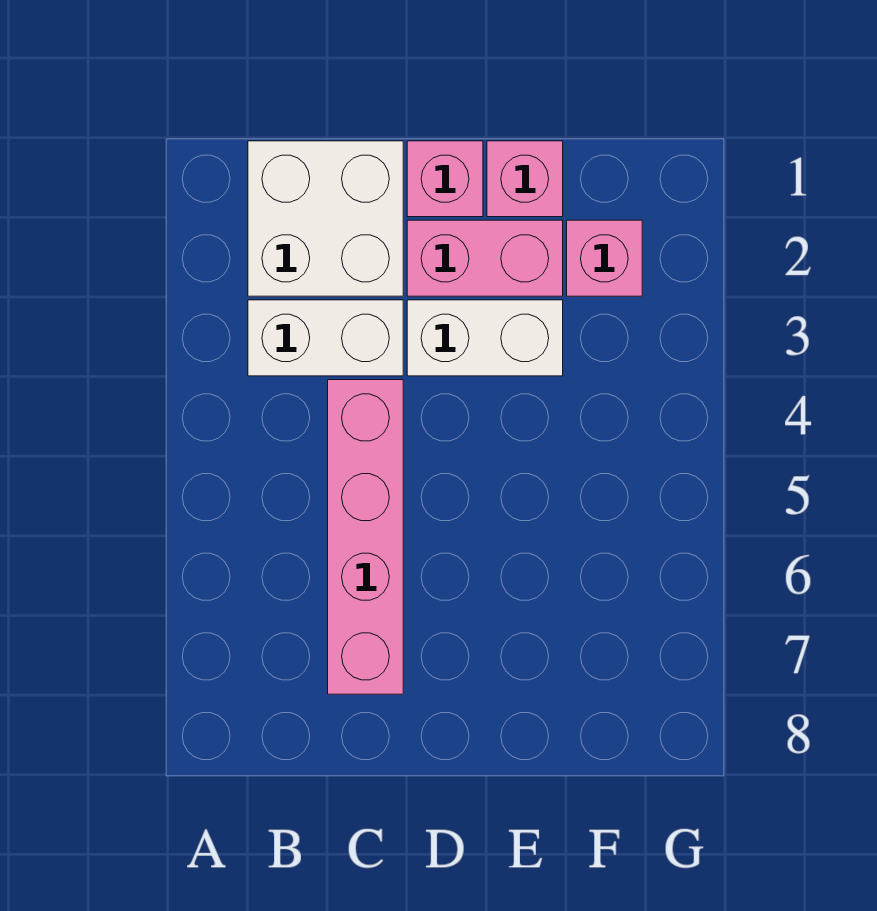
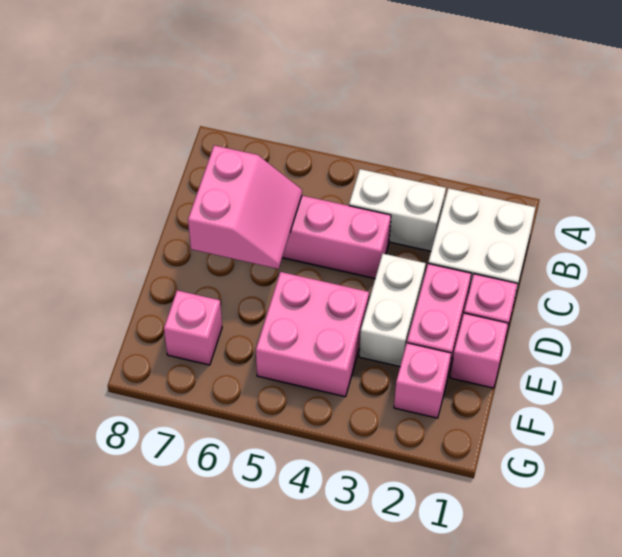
white brick B3:C3 level 1 -> white brick B3:B4 level 1
none -> pink slope C6:D7 level 2 top 7
none -> pink brick E4:F5 level 1
none -> pink brick F7 level 1

